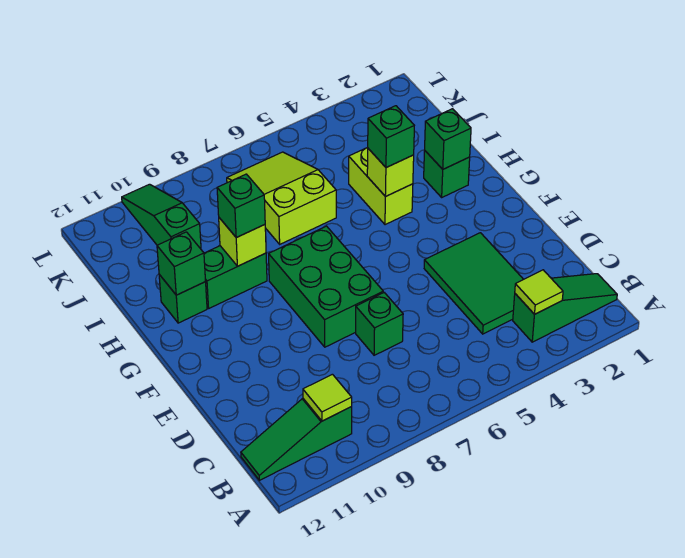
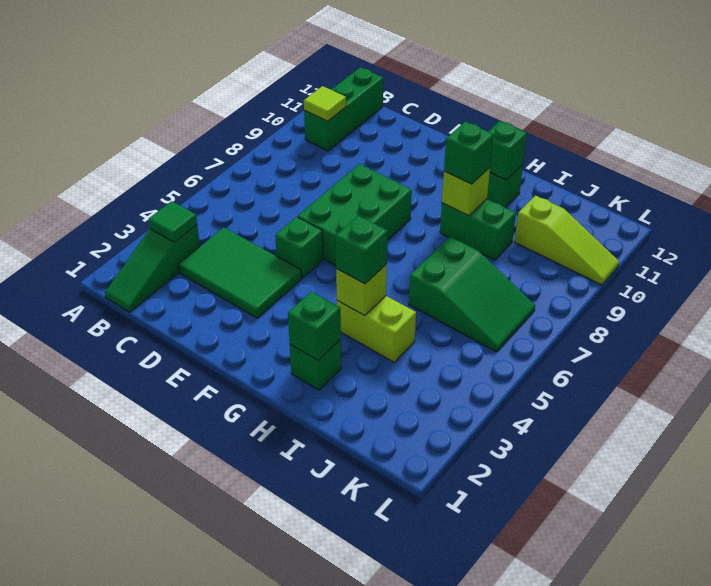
lime tile B3 level 2 -> green tile B3 level 2
green slope B10:B12 level 1 top 10 -> green brick B10:B12 level 1
green brick D7 level 1 -> green brick E5 level 1
green brick E7:G8 level 1 -> green brick E6:F8 level 1
green brick H9:H10 level 1 -> green brick H9:I9 level 1
lime slope I6:K7 level 1 top I -> green slope I6:K7 level 1 top I
green slope J10:L10 level 1 top J -> lime slope J10:L10 level 1 top J

